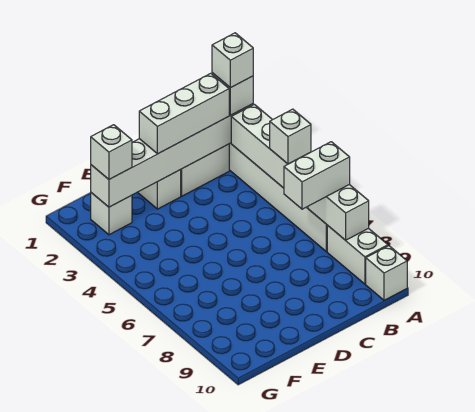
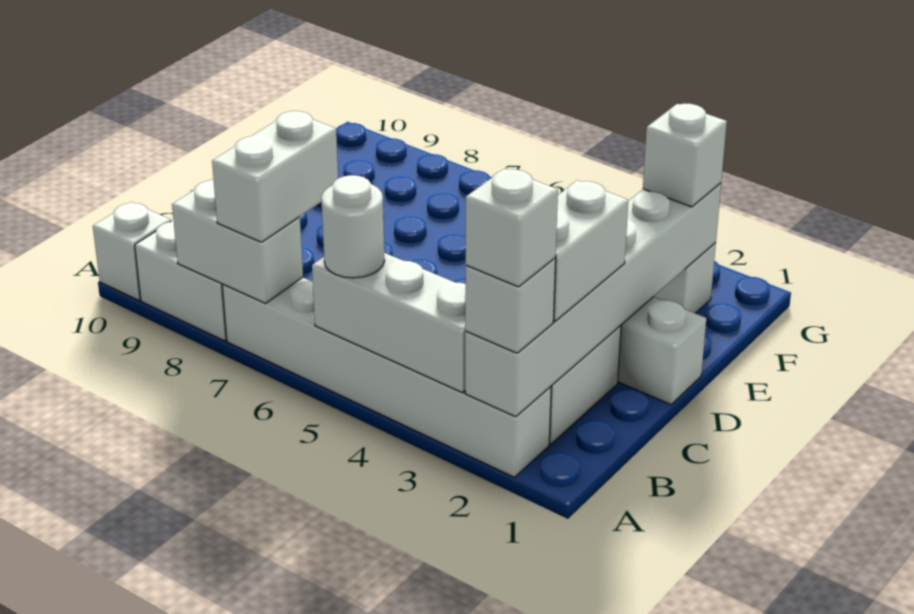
white brick A5 level 3 -> white round brick A5 level 3
white brick B2:D2 level 3 -> white brick B2:C2 level 3

